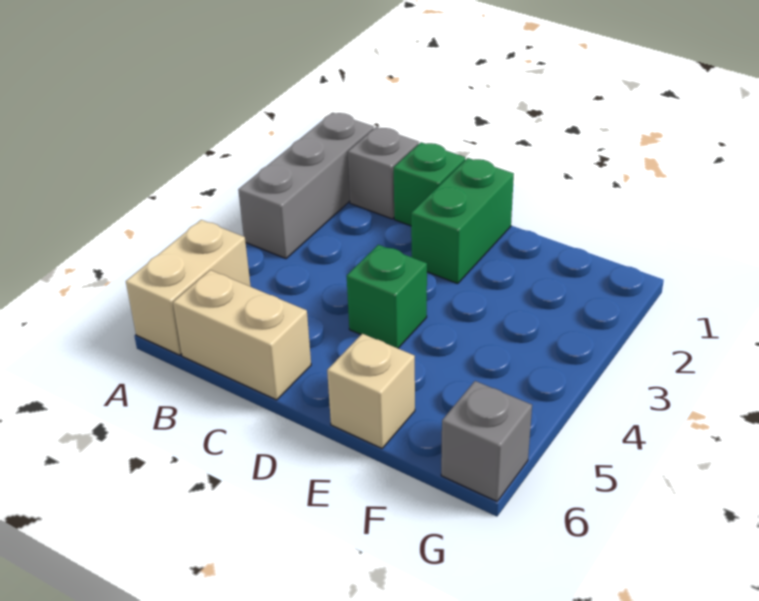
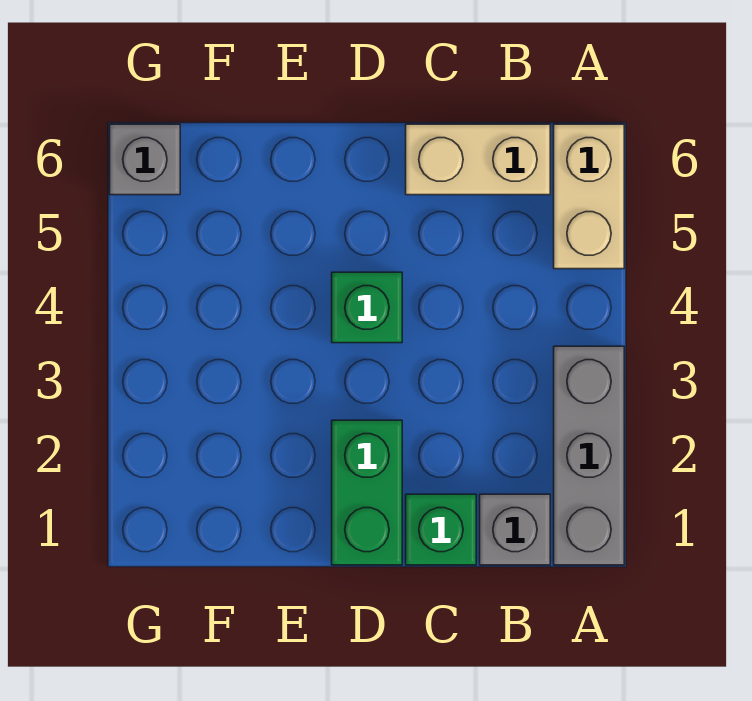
tan brick E6 level 1 -> none

